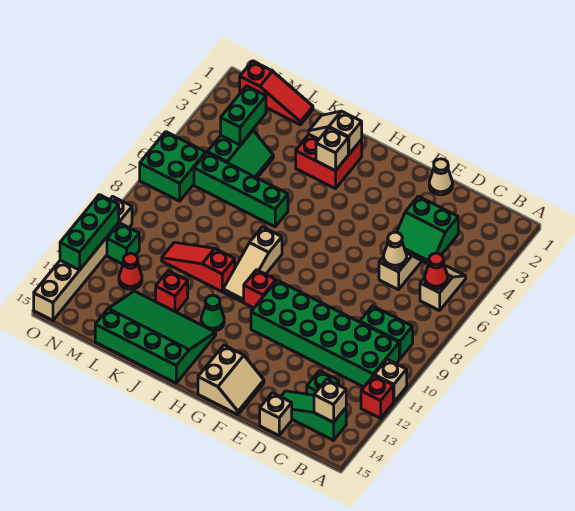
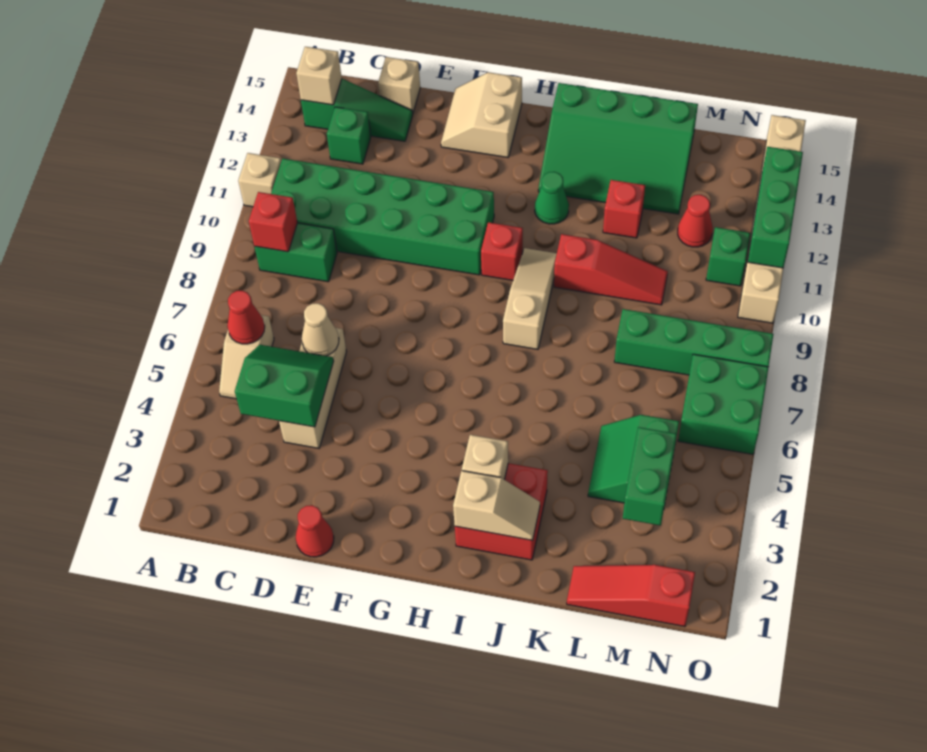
red brick A12 level 1 -> red brick B9 level 2
tan cone E1 level 1 -> red cone E1 level 1
green brick J6:M6 level 1 -> green brick L8:O8 level 1

